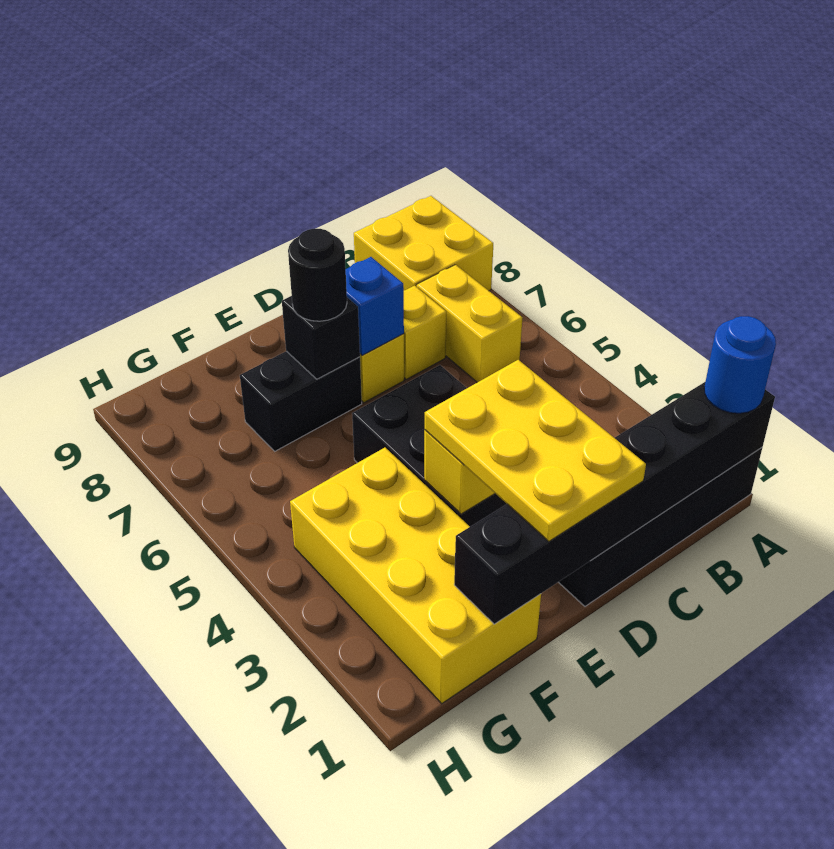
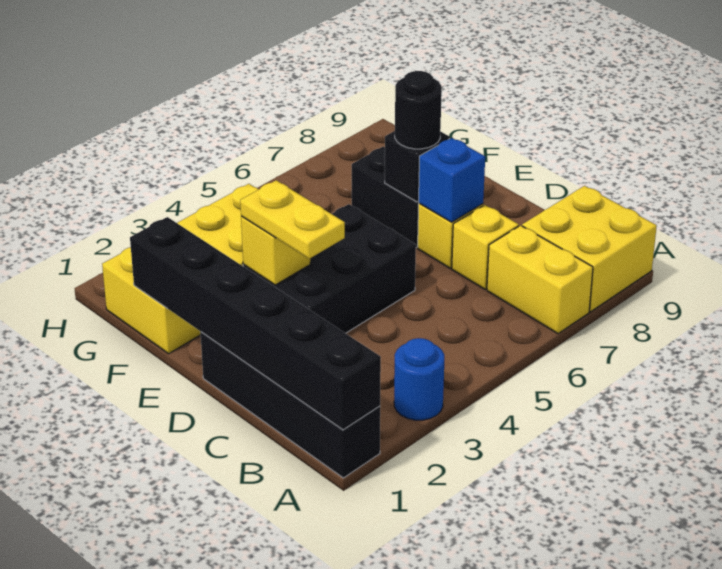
blue round brick A1 level 3 -> blue round brick A3 level 1
yellow brick B6:B7 level 1 -> yellow brick A7:B7 level 1
yellow plate D1:E3 level 3 -> yellow plate D3:E3 level 3

